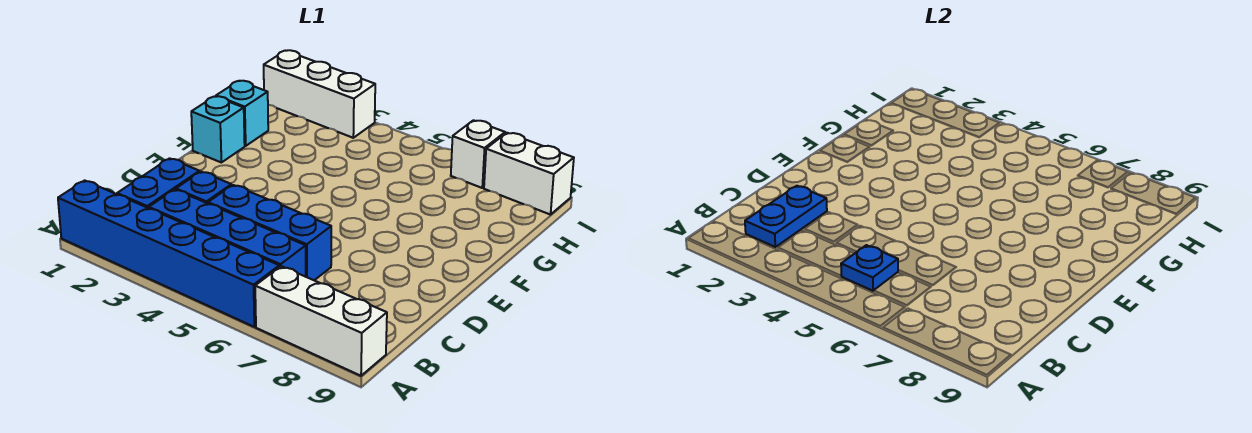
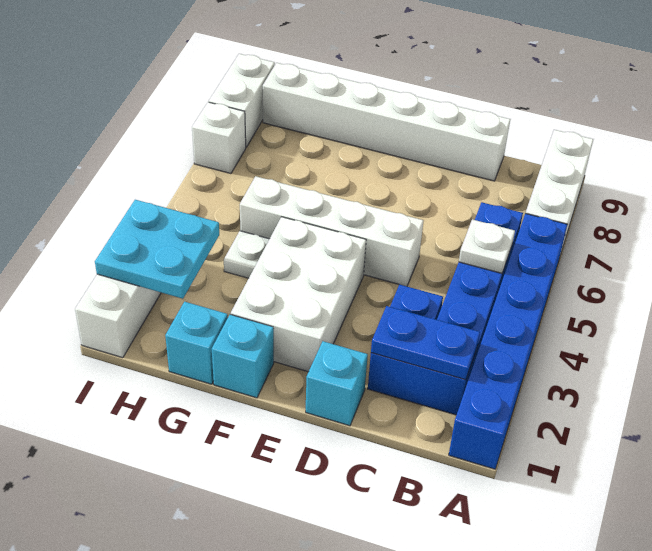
blue plate B5 level 2 -> white plate B5 level 2
blue brick C4:C6 level 1 -> none
none -> white brick C9:H9 level 1
none -> cyan brick D1 level 1
none -> white brick D5:G5 level 1
none -> white brick E2:F4 level 1
none -> white plate G4 level 1
none -> cyan plate H2:I3 level 2

